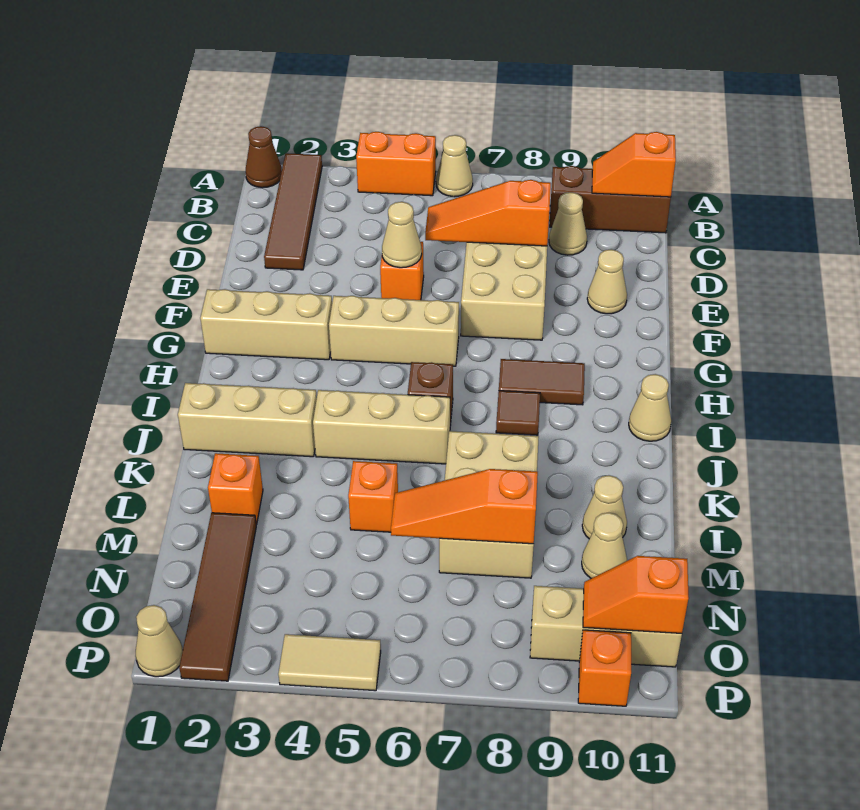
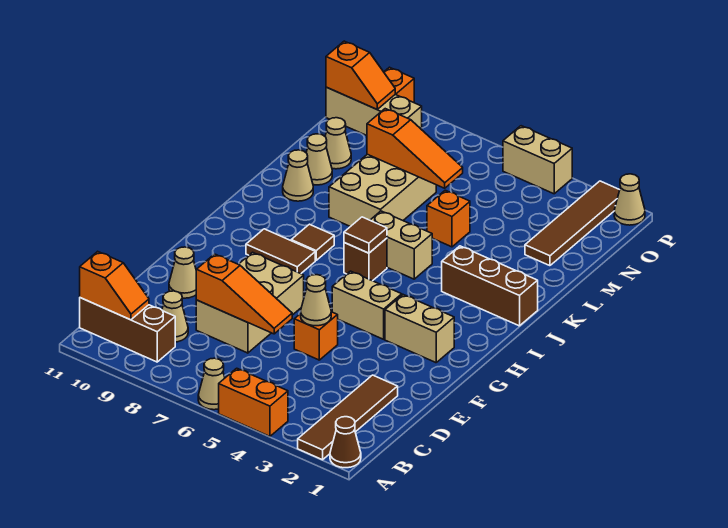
tan brick G1:G3 level 1 -> tan brick G2:G3 level 1
tan brick G4:G6 level 1 -> tan brick G4:G5 level 1
none -> brown tile I6 level 2
tan cone I11 level 1 -> tan cone K10 level 1
tan brick J1:J3 level 1 -> brown brick J1:J3 level 1
tan brick J4:J6 level 1 -> tan brick J5:J6 level 1
orange brick L2 level 1 -> none
tan tile P4:P5 level 1 -> tan brick P4:P5 level 1

